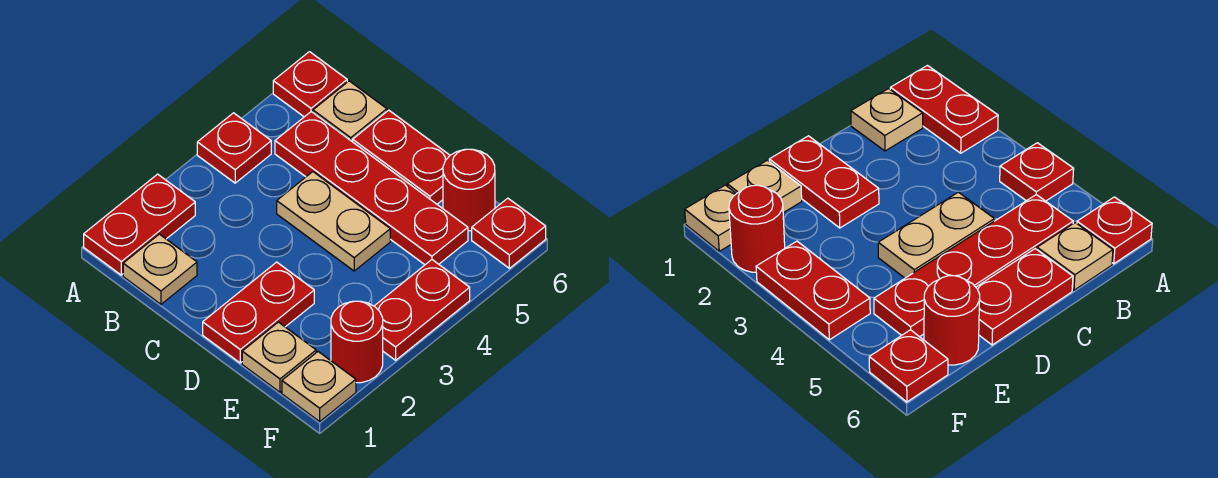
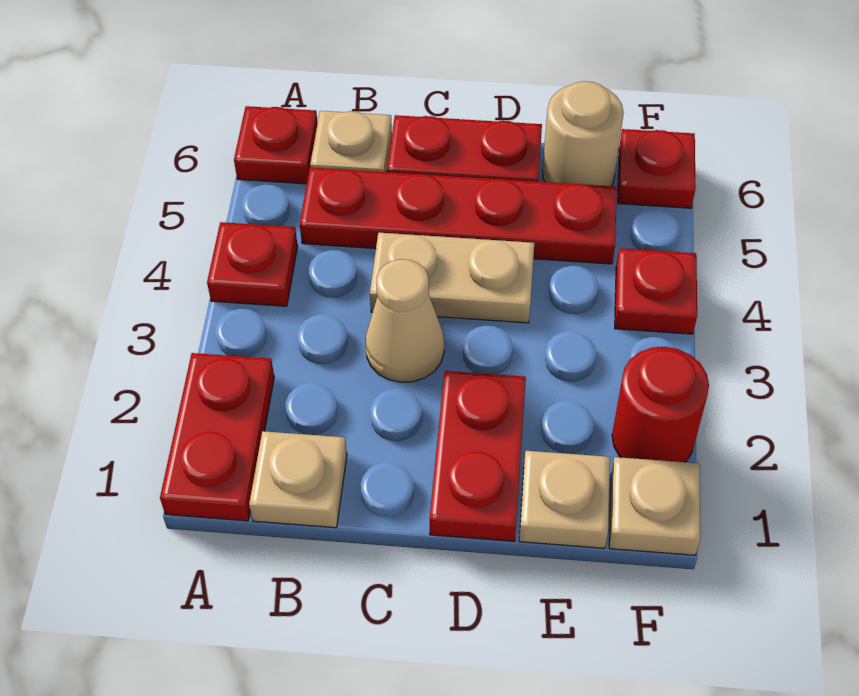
none -> tan cone C3 level 1
red round brick E6 level 1 -> tan round brick E6 level 1
red plate F3:F4 level 1 -> red plate F4 level 1

